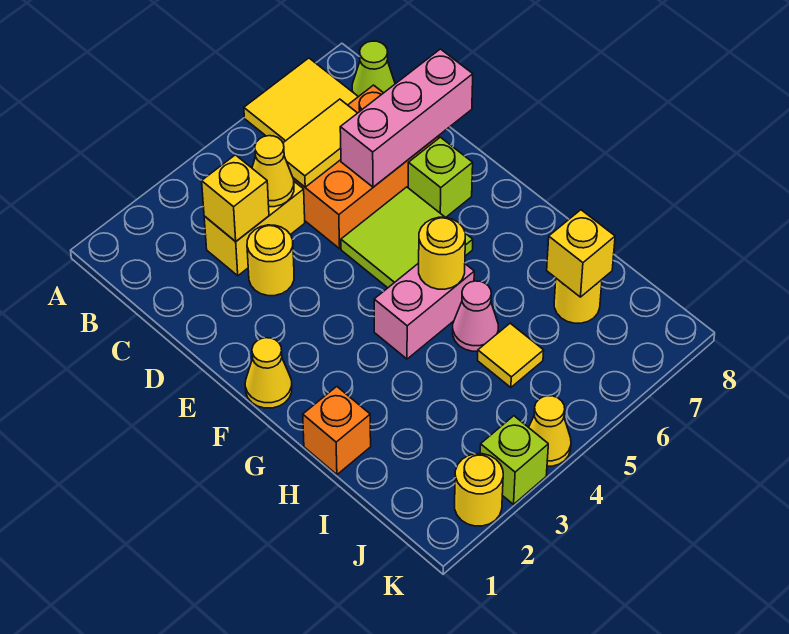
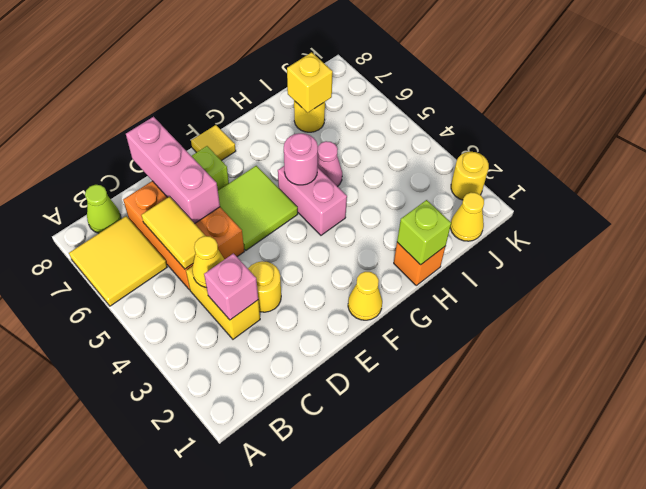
yellow brick C3 level 2 -> pink brick C3 level 2
yellow round brick G5 level 2 -> pink round brick G5 level 2
yellow tile I5 level 1 -> yellow tile F8 level 1
lime brick K3 level 1 -> lime brick H1 level 2
yellow cone K4 level 1 -> yellow cone J1 level 1

